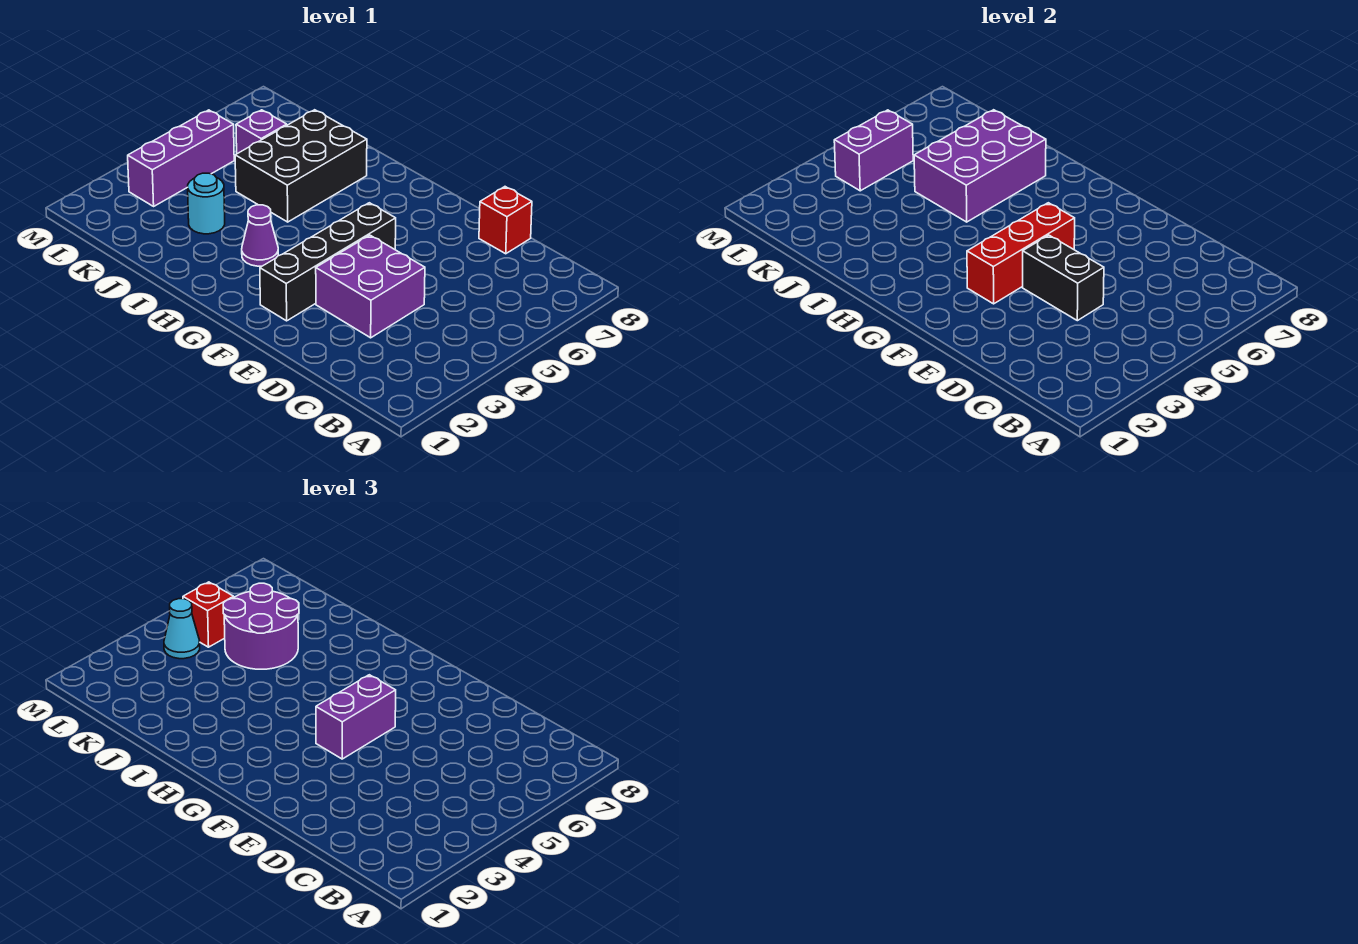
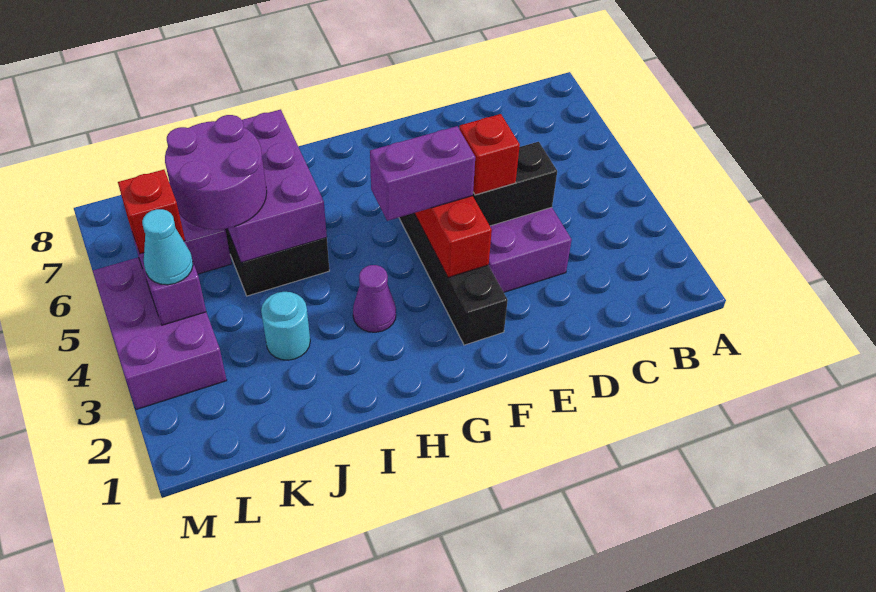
red brick D8 level 1 -> red brick E4 level 3
purple brick F4:F5 level 3 -> purple brick F4:G4 level 3
purple brick L3:L5 level 1 -> purple brick L3:M5 level 1

